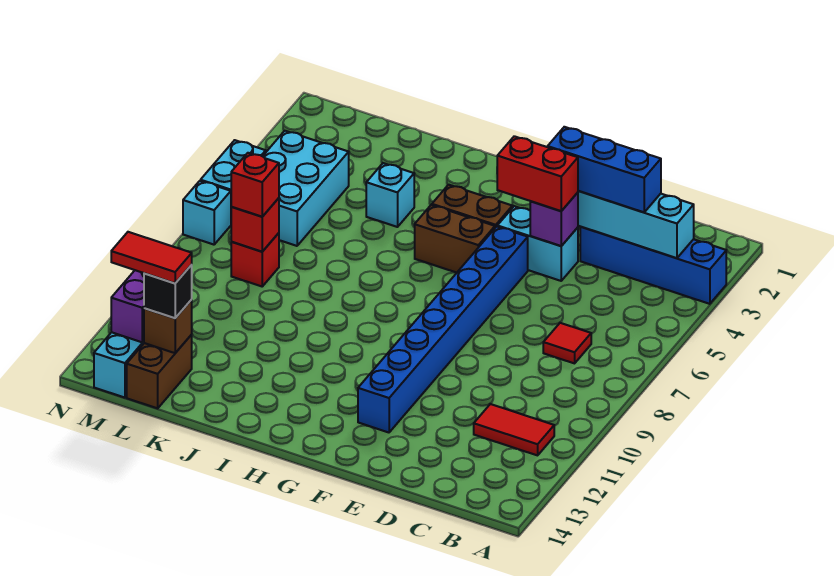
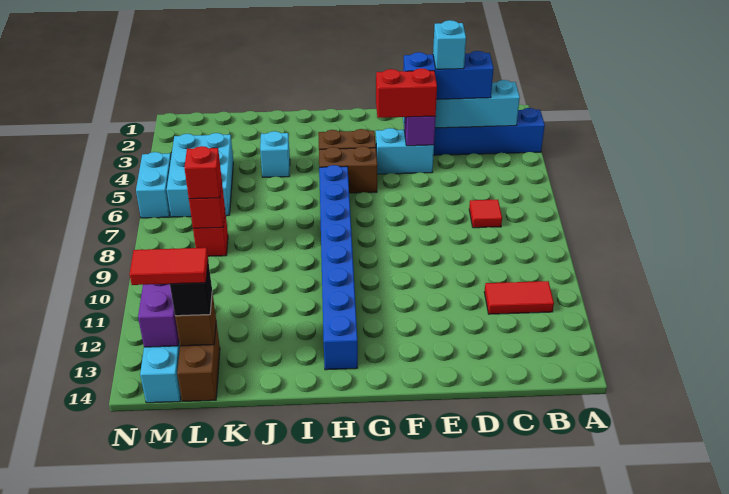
blue brick F5:F12 level 1 -> blue brick H6:H13 level 1
cyan brick N7 level 1 -> cyan brick D3 level 4

